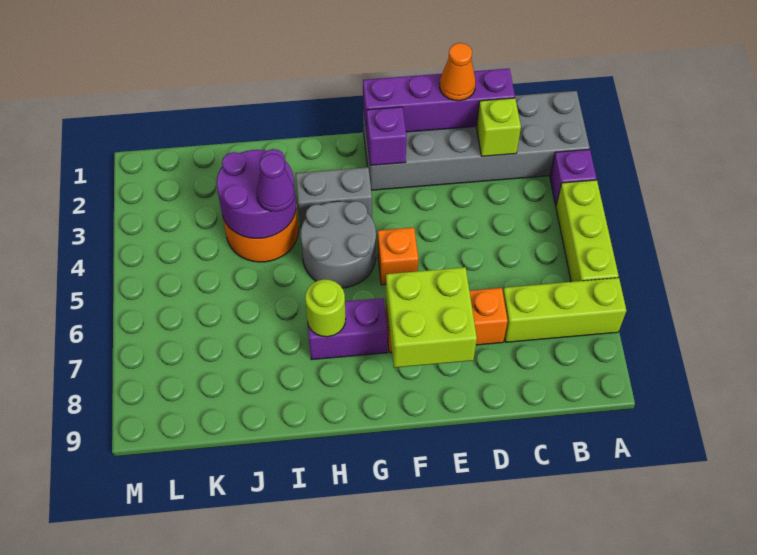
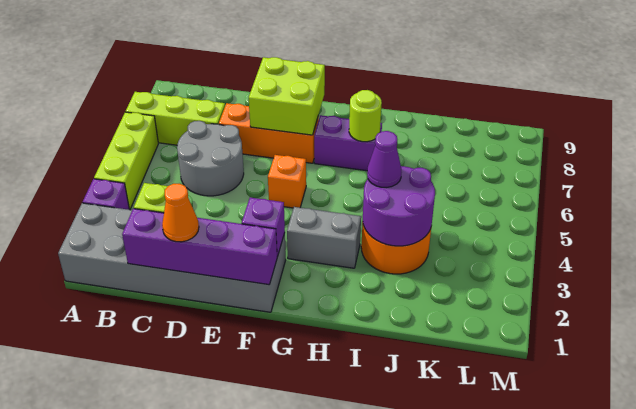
grey round brick G4:H5 level 1 -> grey round brick C5:D6 level 1

